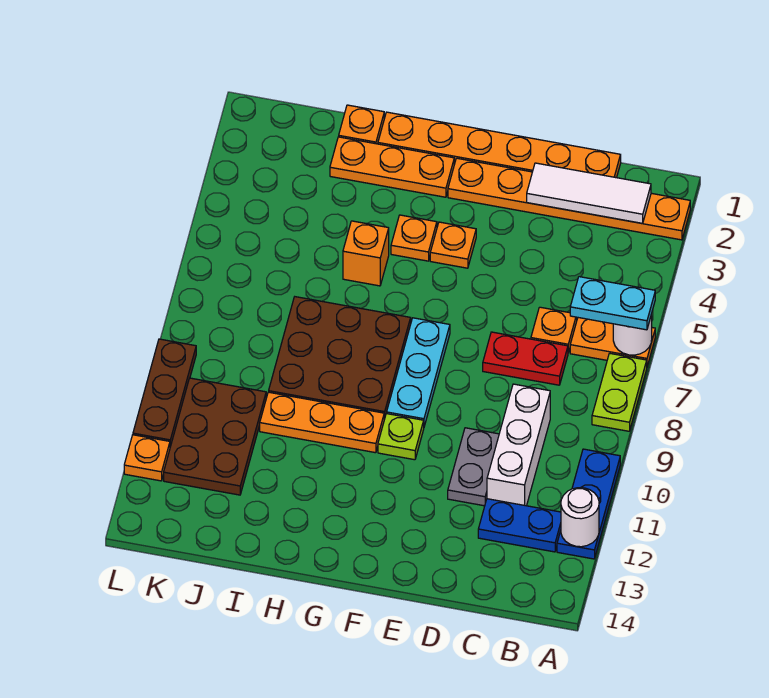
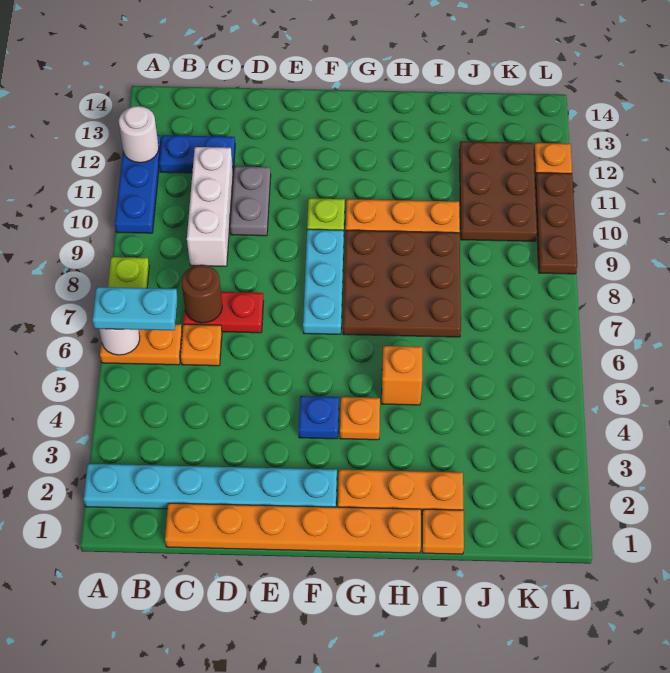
orange plate A2:F2 level 1 -> cyan plate A2:F2 level 1
white tile B2:D2 level 2 -> none
none -> brown round brick C7 level 2
orange plate F4 level 1 -> blue plate F4 level 1

